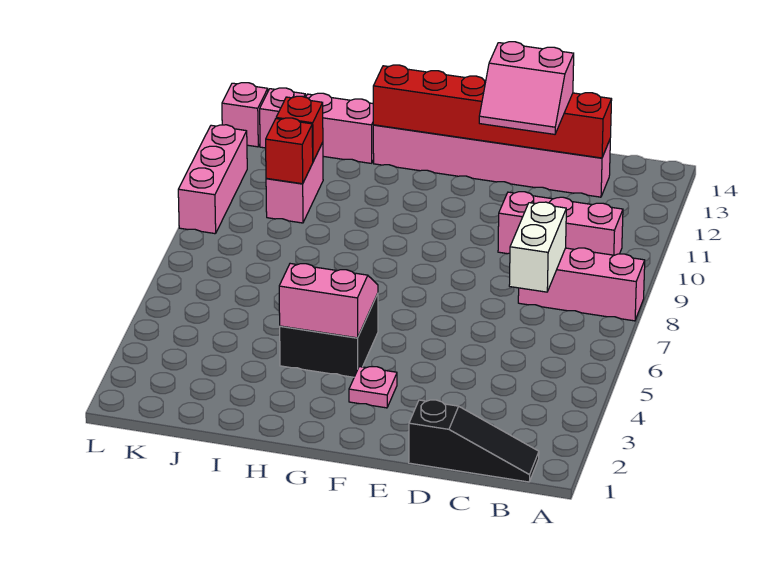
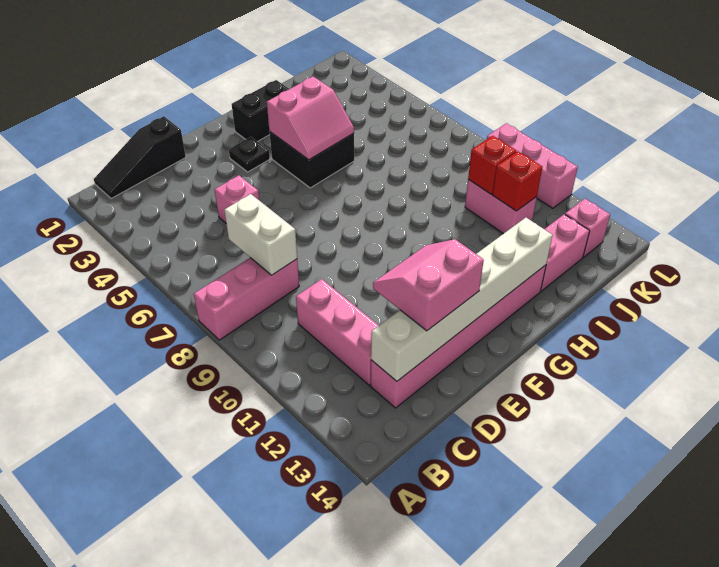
pink brick B10:D10 level 1 -> pink brick C10:C12 level 1
red brick C13:H13 level 2 -> white brick C13:H13 level 2
pink plate F3 level 1 -> black plate F3 level 1
none -> black brick G2:H2 level 1
pink brick L13 level 1 -> pink brick D5 level 1

